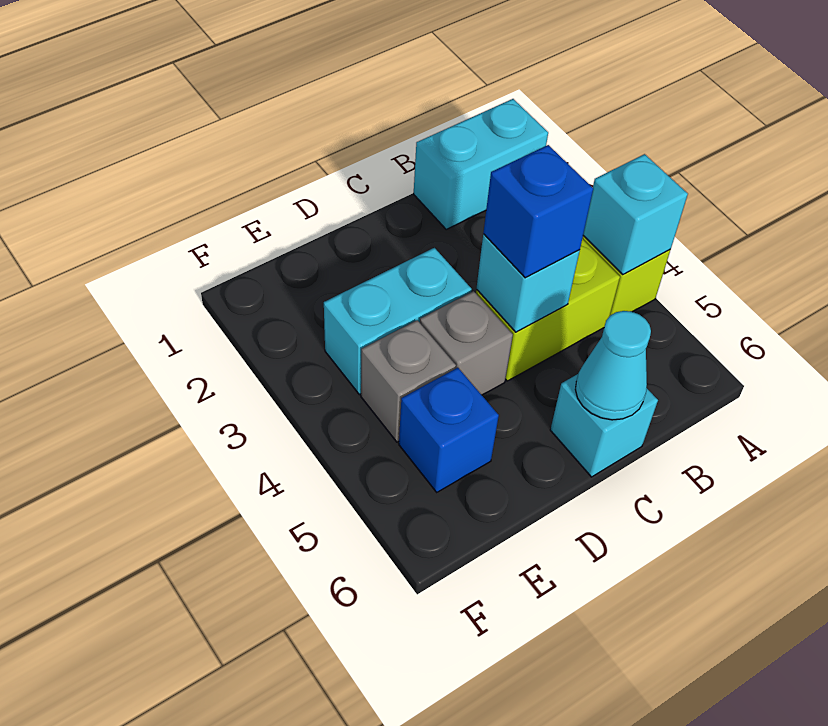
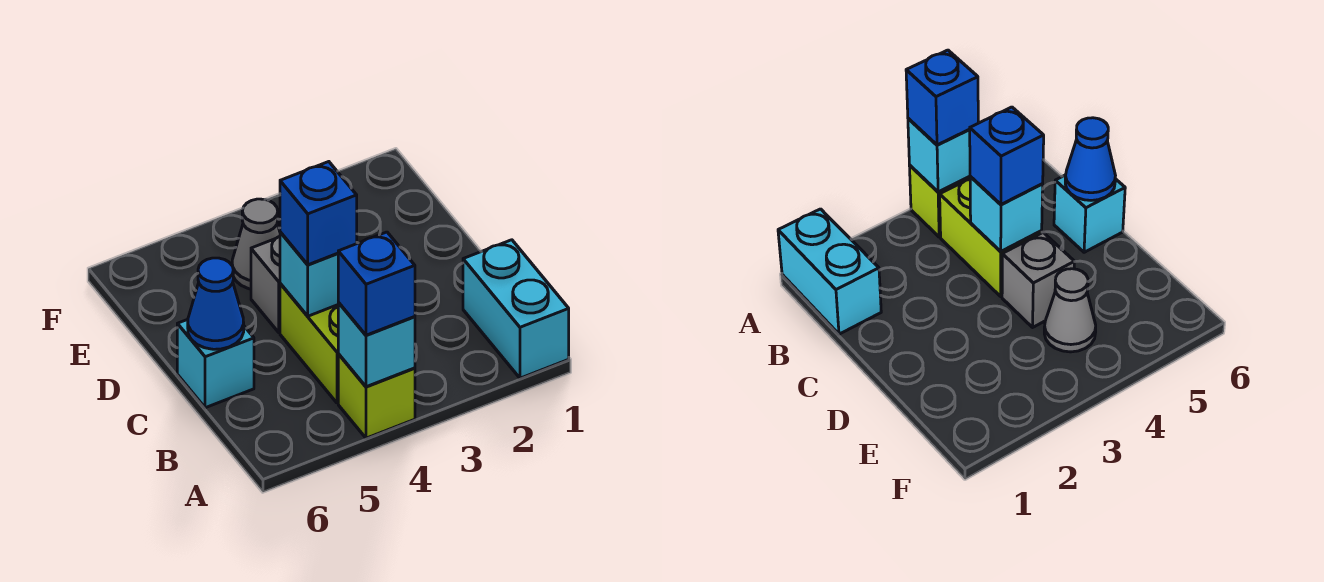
cyan cone C6 level 2 -> blue cone C6 level 2
cyan brick D3:E3 level 1 -> none
grey brick E4 level 1 -> grey cone E4 level 1
blue brick E5 level 1 -> blue brick A4 level 3

